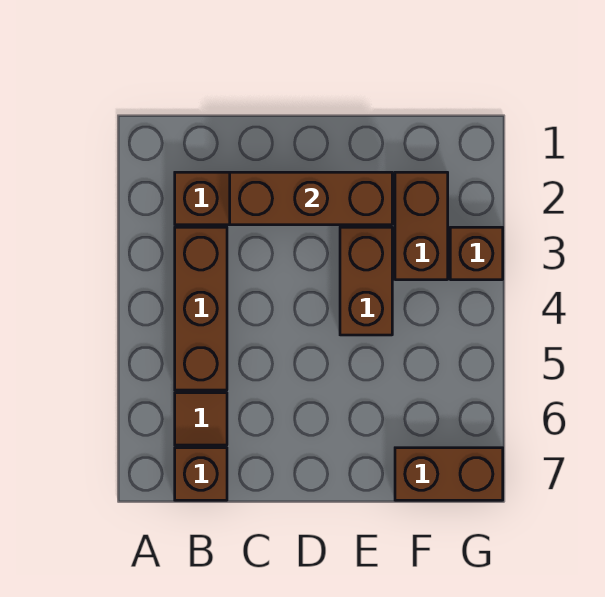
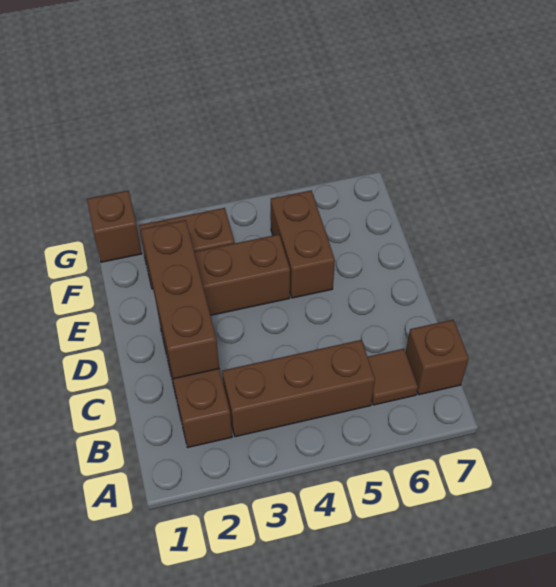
brown brick F7:G7 level 1 -> brown brick E5:F5 level 1
brown brick G3 level 1 -> brown brick G1 level 1

